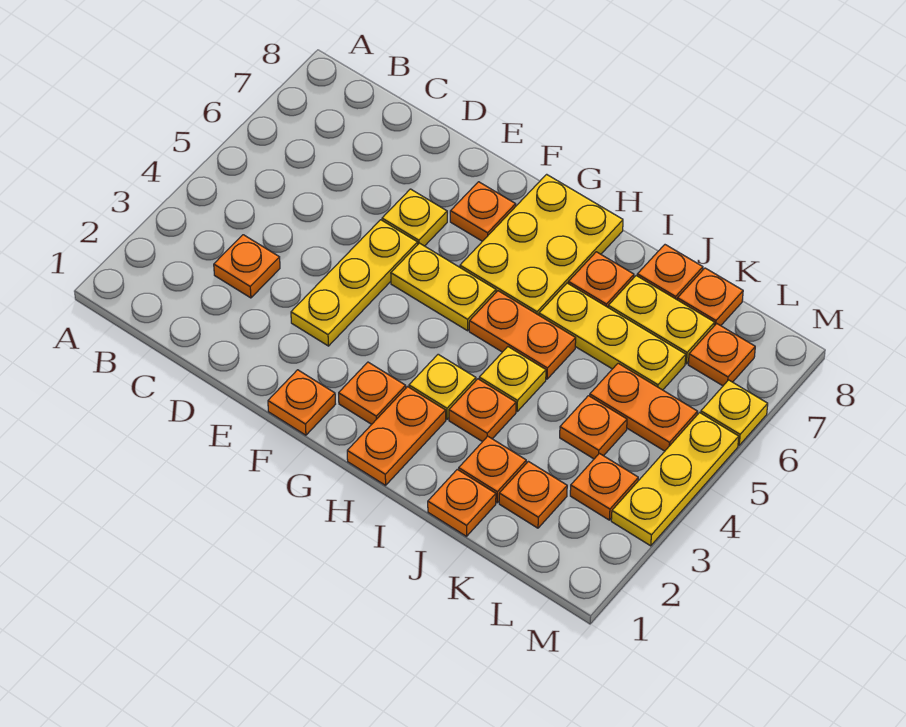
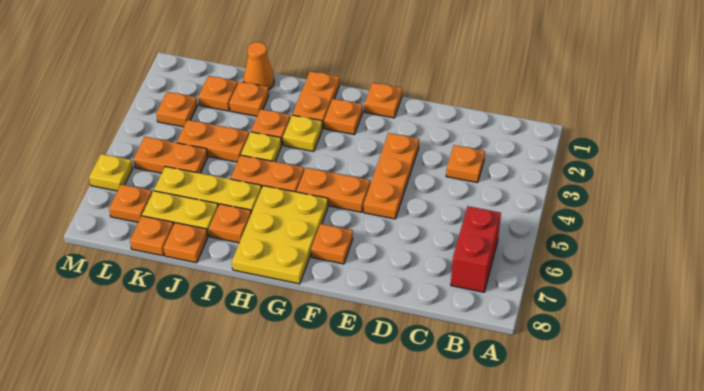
none -> red brick B6:B7 level 1
yellow plate E3:E5 level 1 -> orange plate E3:E5 level 1
yellow plate E6 level 1 -> none
yellow plate F5:G5 level 1 -> orange plate F5:G5 level 1
orange plate J1 level 1 -> orange cone J1 level 1
orange plate K4 level 1 -> orange plate J4:K4 level 1
yellow plate M3:M5 level 1 -> none

